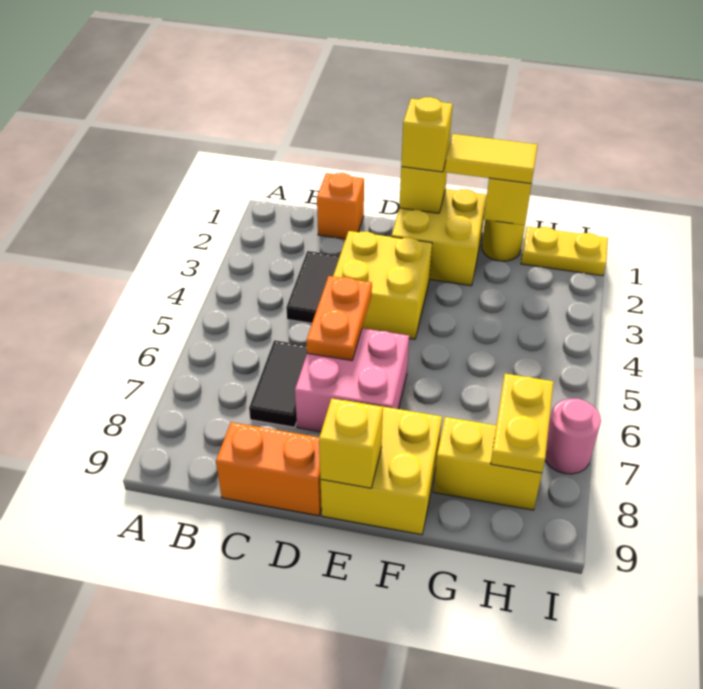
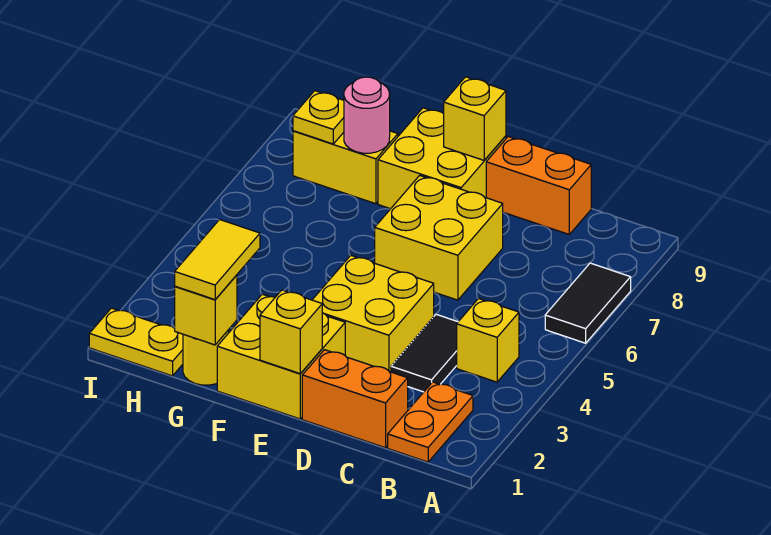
orange brick C1 level 1 -> orange brick C1:D1 level 1
black tile C6:C7 level 1 -> black tile A6:A7 level 1
orange plate D5:D6 level 2 -> orange plate B1:B2 level 1
pink brick D6:E7 level 1 -> yellow brick D6:E7 level 1
yellow brick E1 level 3 -> yellow brick B4 level 1
yellow tile F1:G1 level 3 -> yellow tile G1:G2 level 3
yellow plate H7:H8 level 2 -> yellow plate H8 level 2
pink round brick I7 level 1 -> pink round brick G8 level 2

